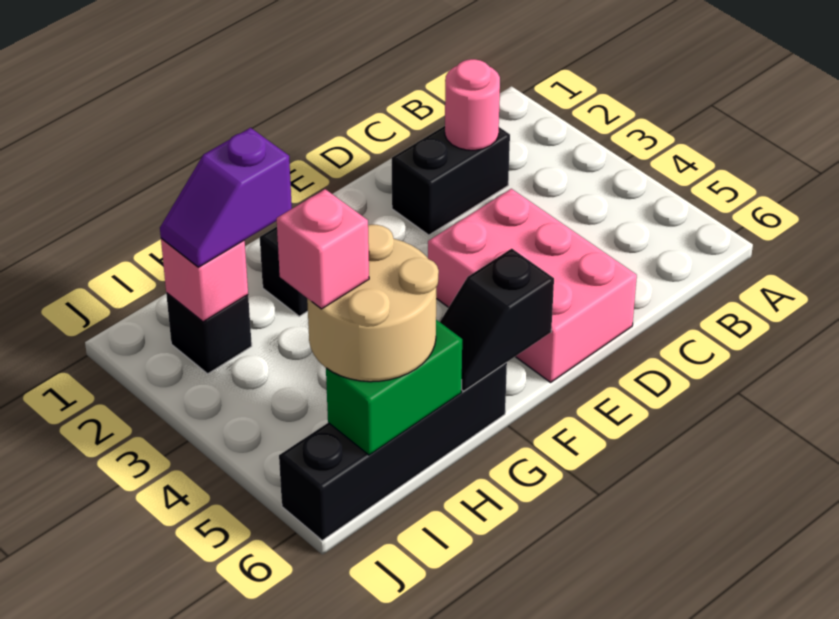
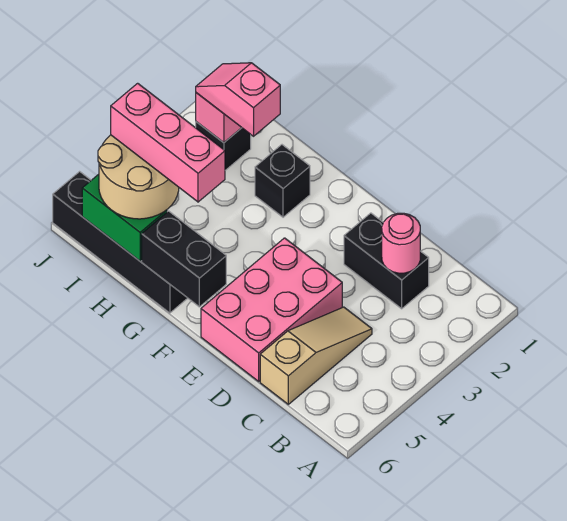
none -> tan slope C4:C6 level 1 top 6
black slope F6:G6 level 2 top F -> black brick F6:G6 level 2
purple slope H2:I2 level 3 top H -> pink slope H2:I2 level 3 top H
pink brick I5 level 4 -> pink brick G5:I5 level 4

